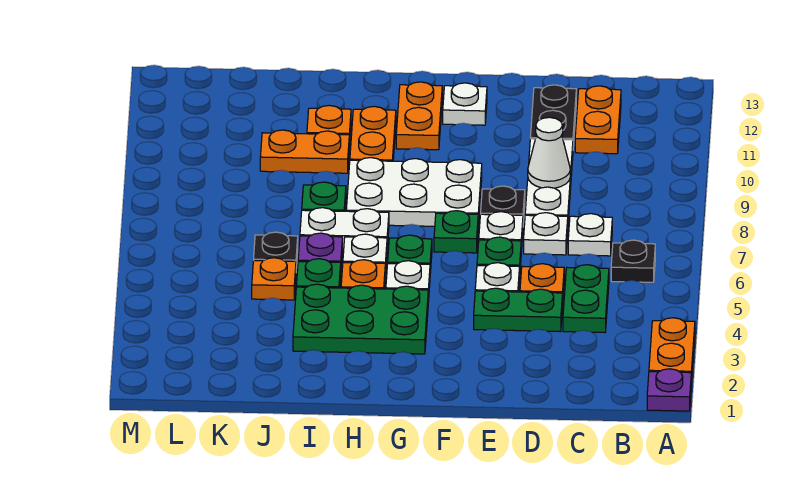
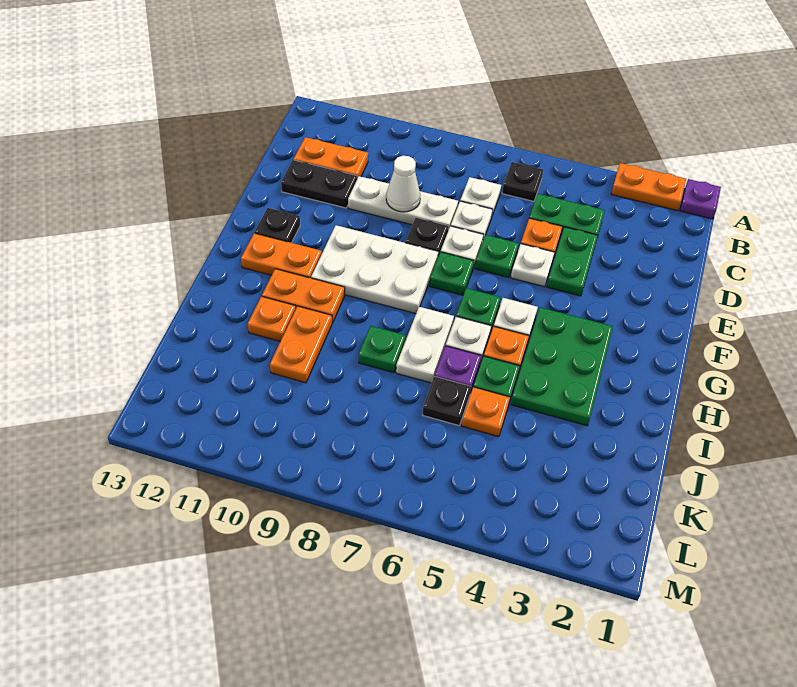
white plate F8:H9 level 1 -> white plate F8:G10 level 1
white plate F12 level 1 -> black plate F12 level 1

